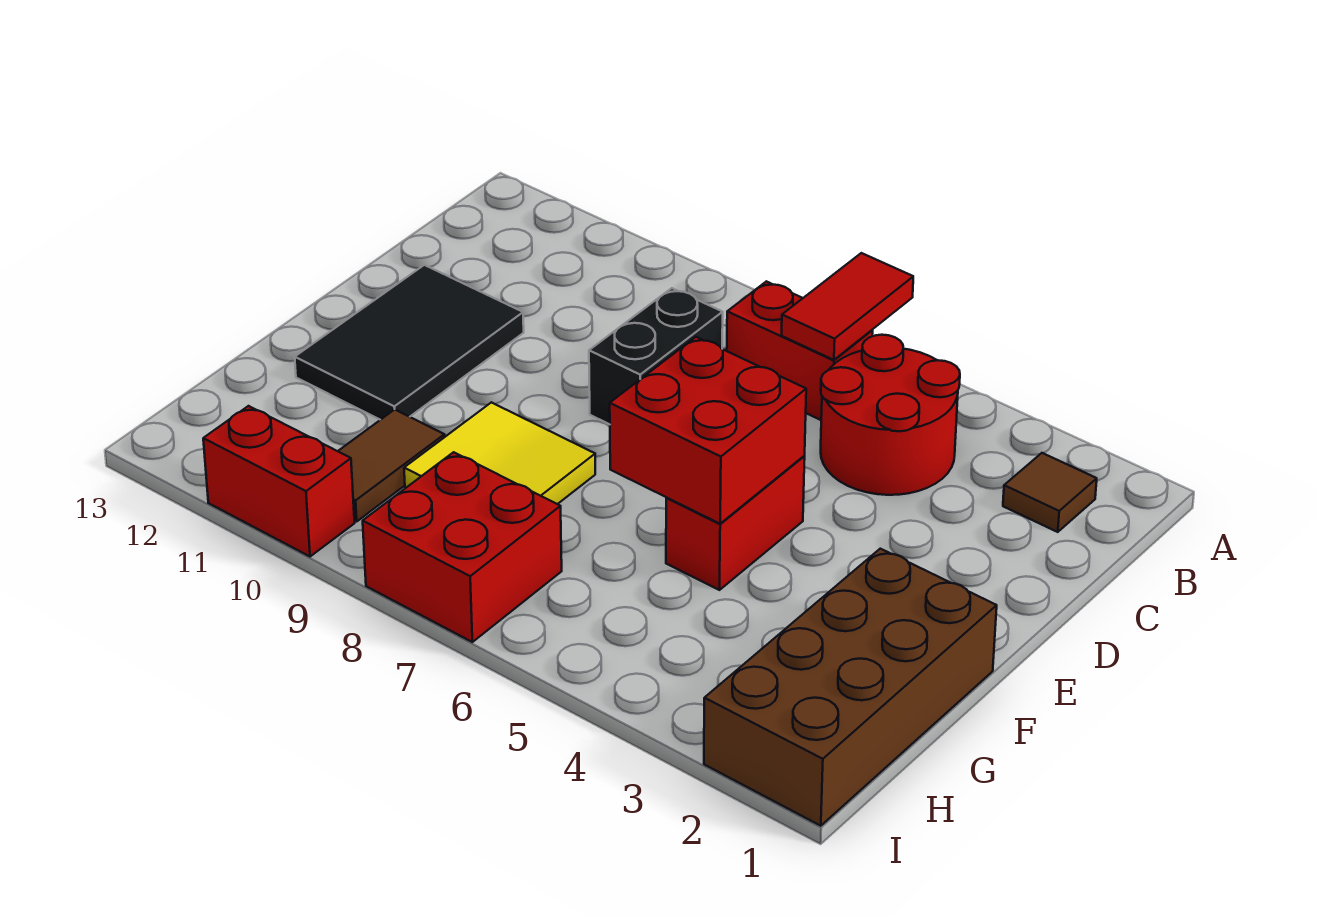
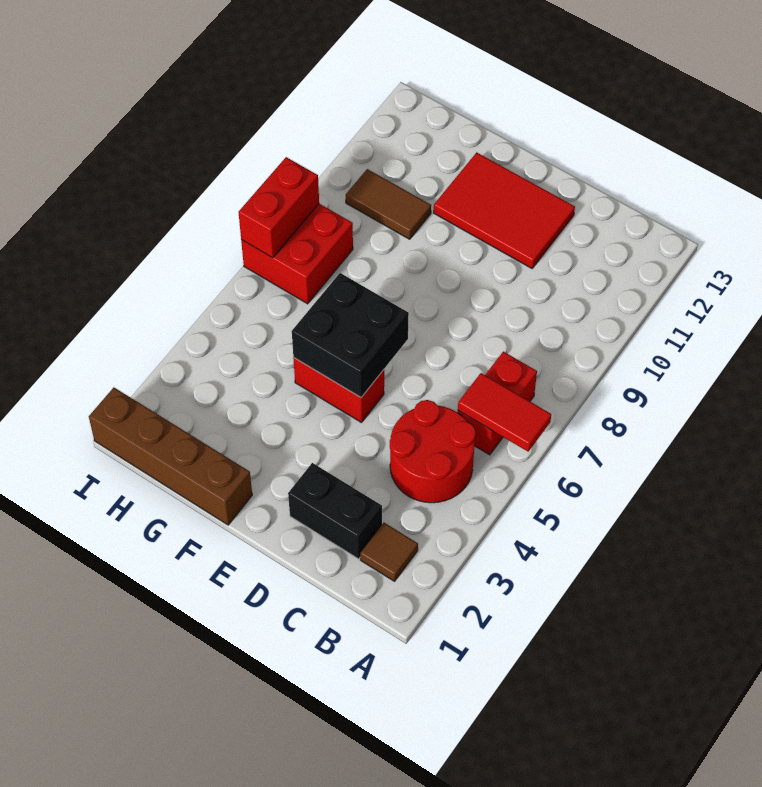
black brick C8:D8 level 1 -> black brick C2:D2 level 1
black tile D11:F12 level 1 -> red tile D11:F12 level 1
red brick E5:F6 level 2 -> black brick E5:F6 level 2
brown brick F1:I2 level 1 -> brown brick F1:I1 level 1
yellow tile F8:G9 level 1 -> none
red brick I10:I11 level 1 -> red brick I7:I8 level 2

